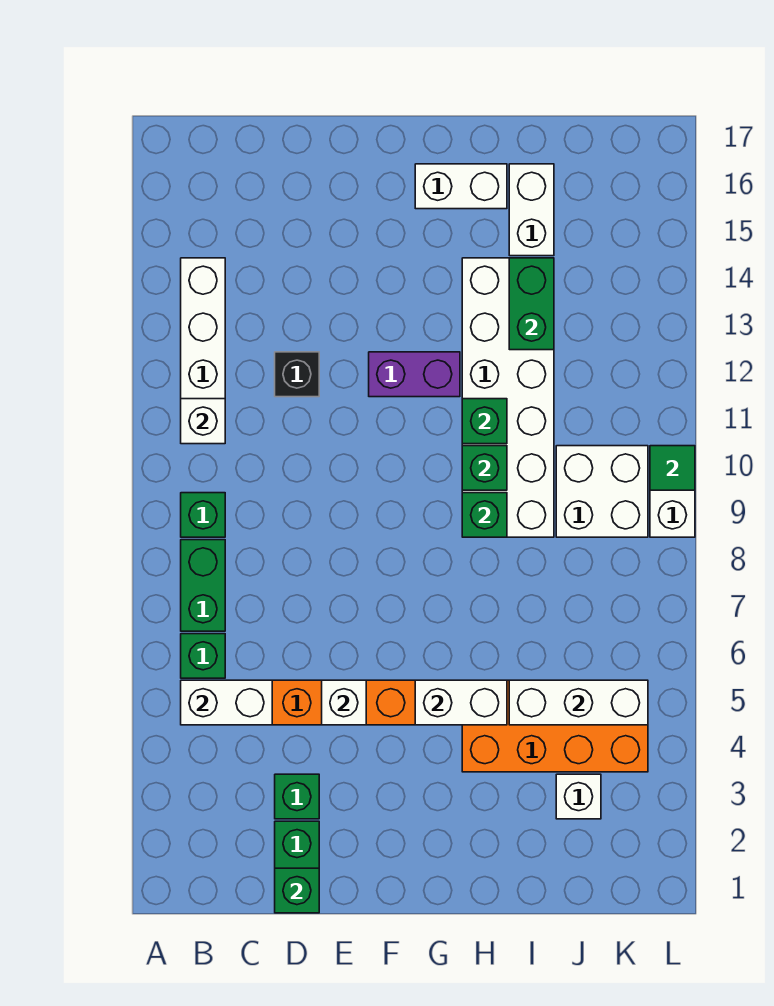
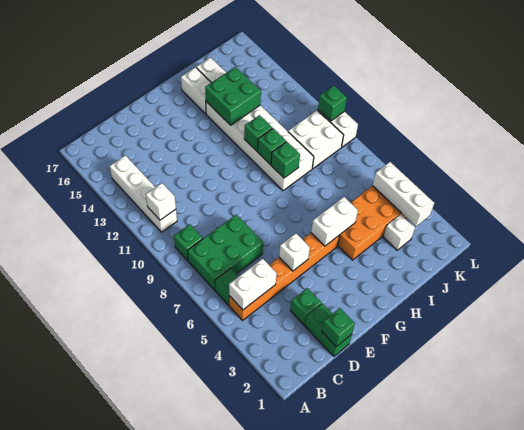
green brick B7:B8 level 1 -> green brick B7:D8 level 1
black brick D12 level 1 -> none
purple brick F12:G12 level 1 -> none
white brick G16:H16 level 1 -> white brick H15:H16 level 1
white brick I5:K5 level 2 -> white brick K3:K5 level 2
green brick I13:I14 level 2 -> green brick H13:I14 level 2
green tile L10 level 2 -> green brick L10 level 2

